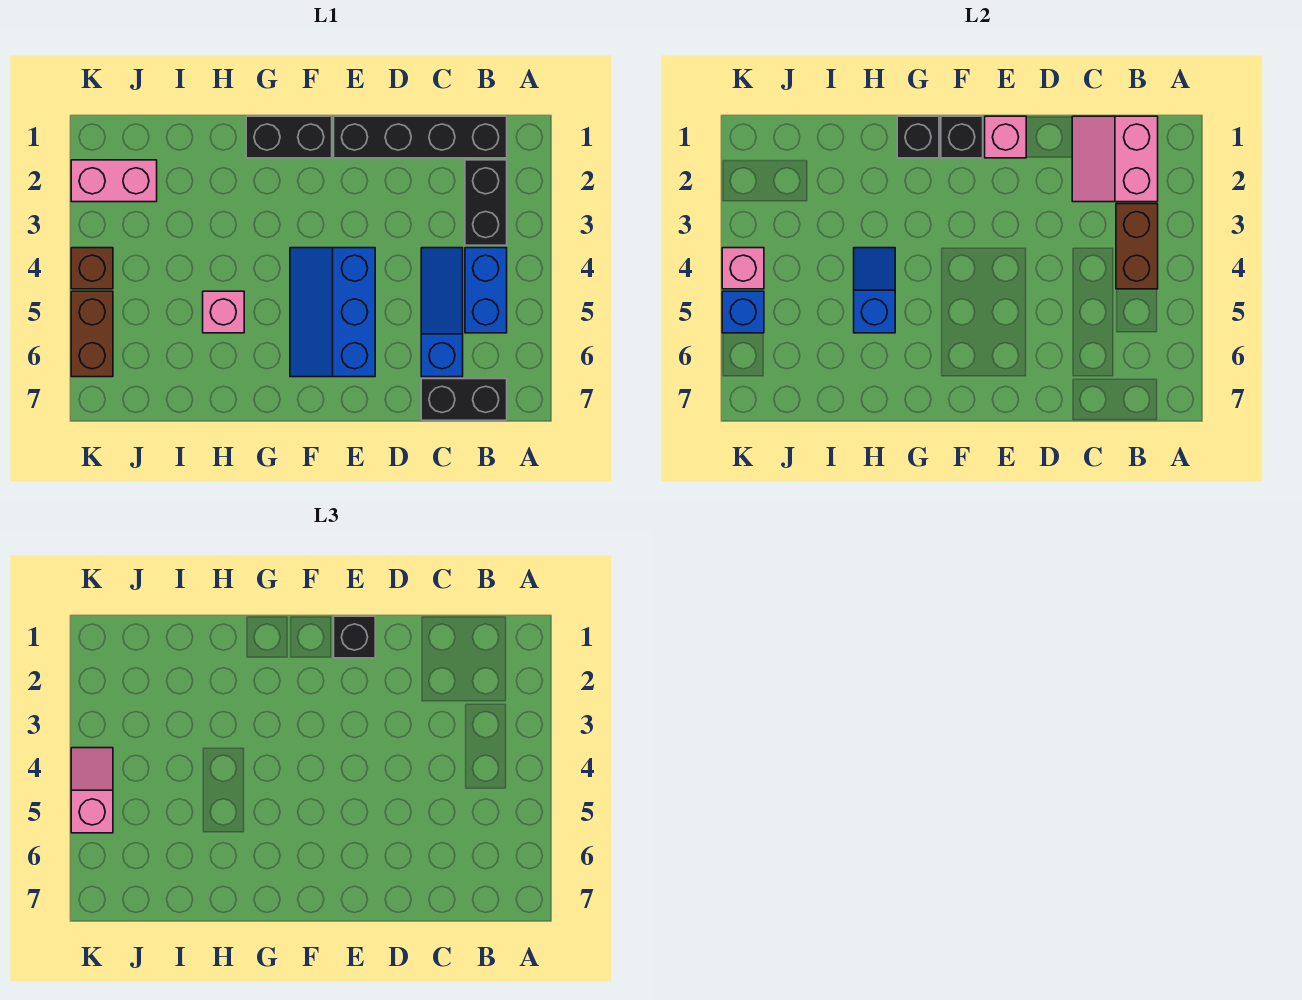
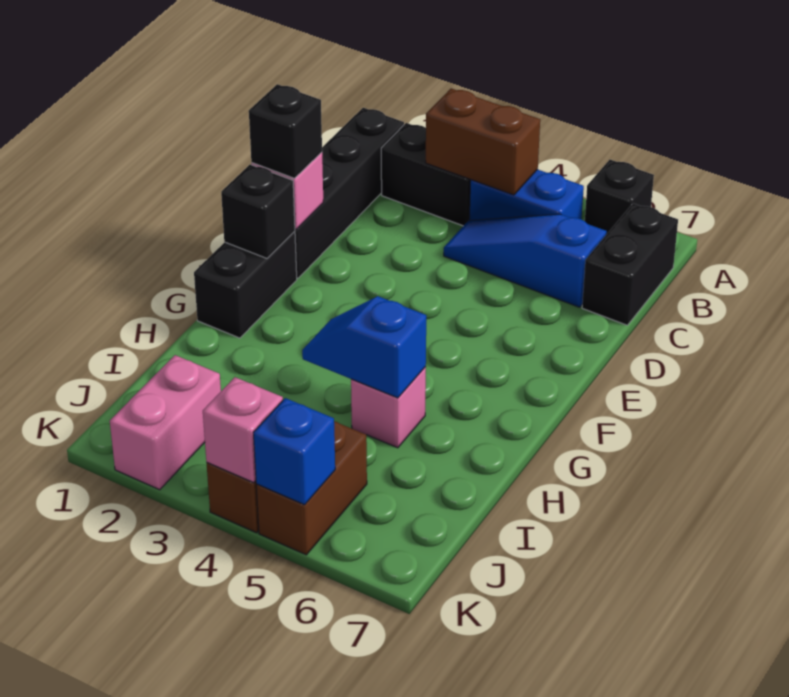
pink slope B1:C2 level 2 top B -> none
blue slope E4:F6 level 1 top E -> none
black brick G1 level 2 -> black brick A6 level 1
pink slope K4:K5 level 3 top 5 -> none
brown brick K5:K6 level 1 -> brown brick J5:K5 level 1

